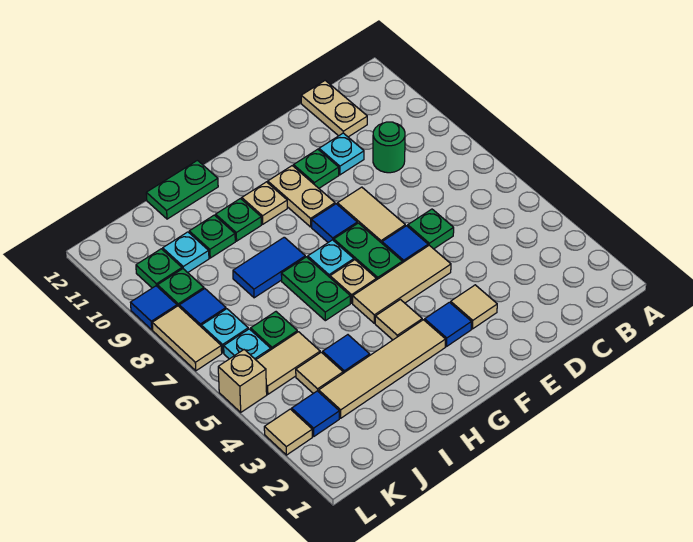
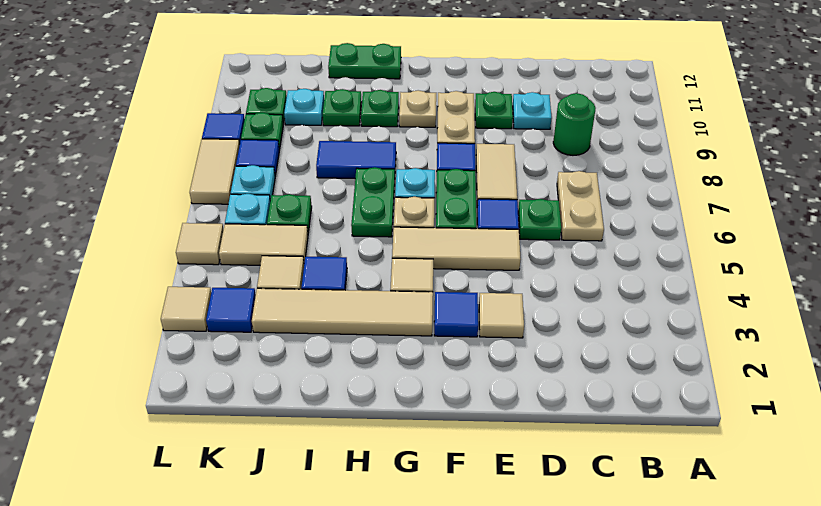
tan plate C11:C12 level 1 -> tan plate C6:C7 level 1
tan brick L5 level 1 -> tan tile L5 level 1

